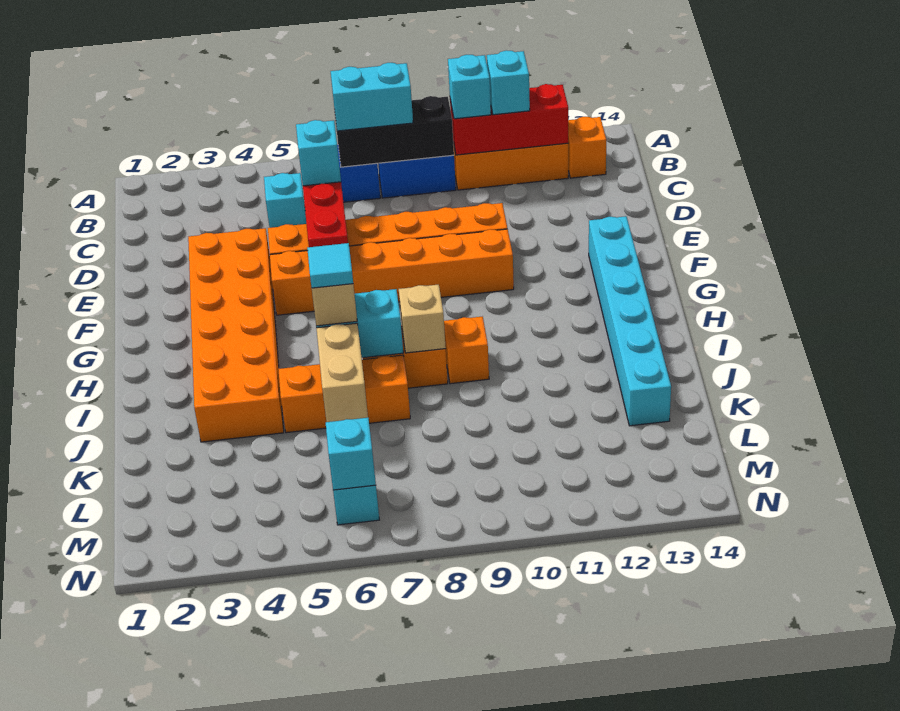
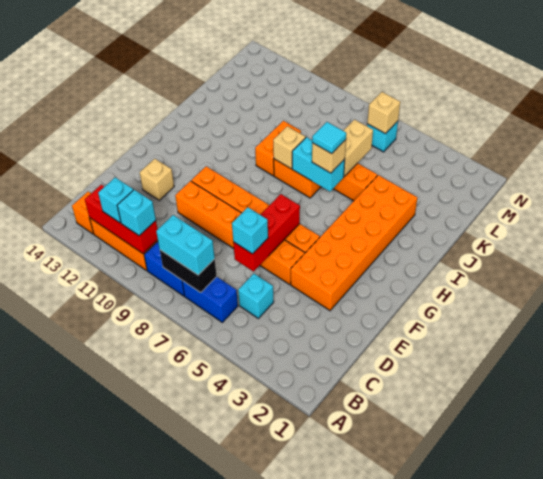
black brick B7:B9 level 2 -> black brick B7:B8 level 2
none -> tan brick E12 level 1
cyan brick F13:K13 level 1 -> none
orange brick I9 level 1 -> orange brick I9:J9 level 1
cyan brick M6 level 2 -> tan brick M6 level 2

